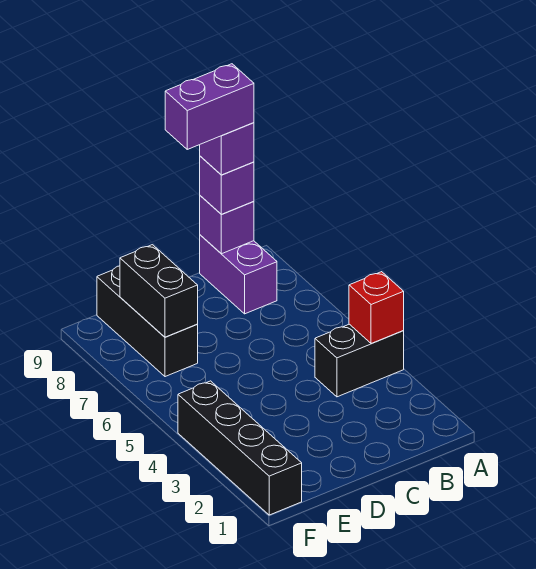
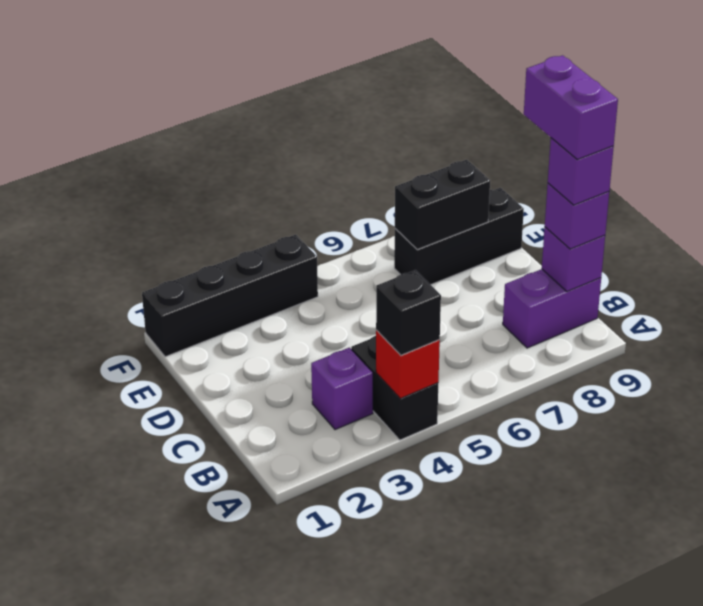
none -> black brick A4 level 3
none -> purple brick B3 level 1

